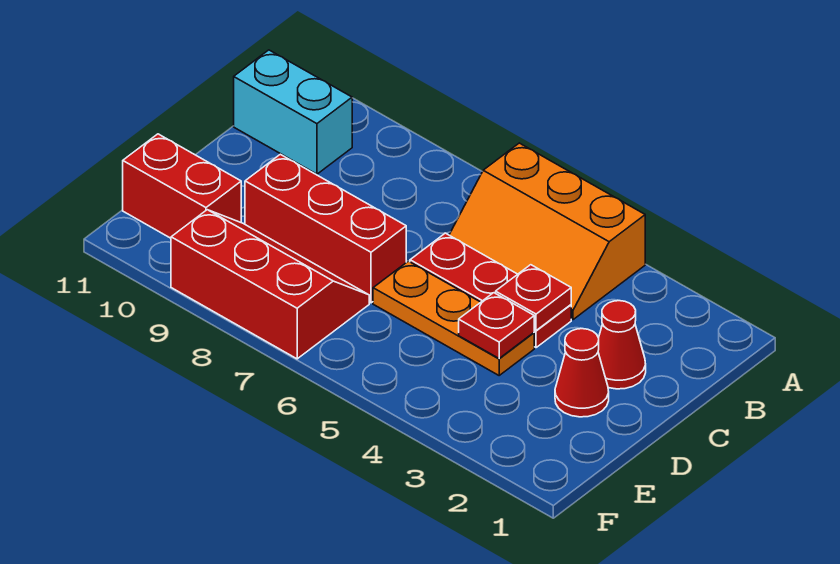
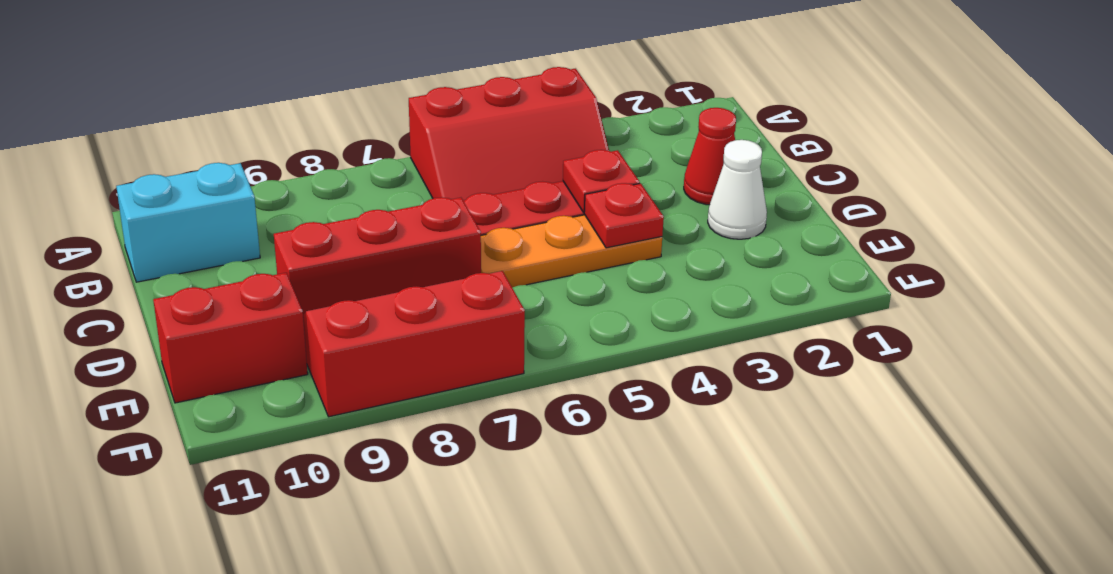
orange slope A4:B6 level 1 top A -> red slope A4:B6 level 1 top A
red cone D2 level 1 -> white cone D2 level 1

